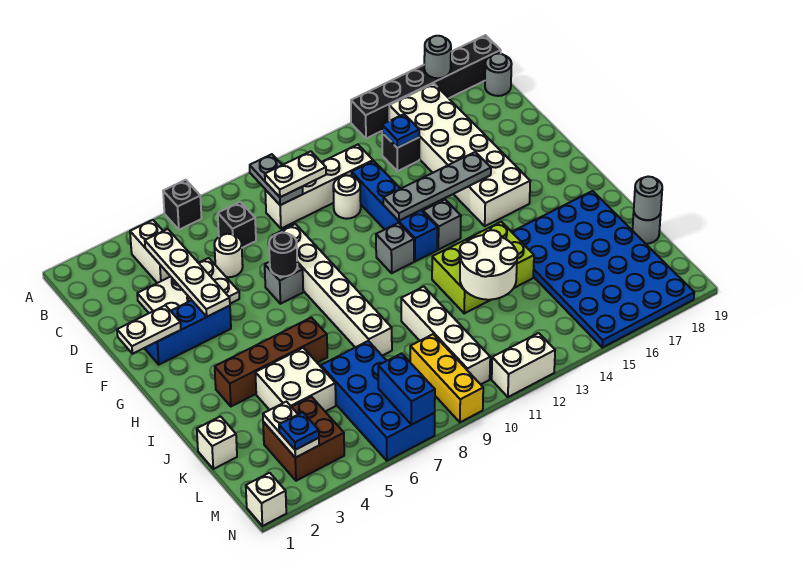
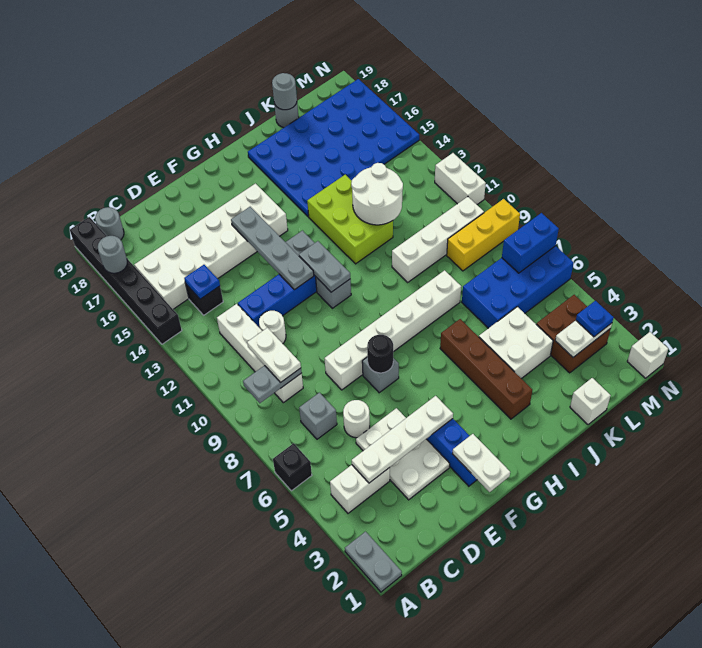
none -> grey plate A1:A2 level 1
black brick C7 level 1 -> grey brick C7 level 1
none -> grey plate G11:G12 level 2

